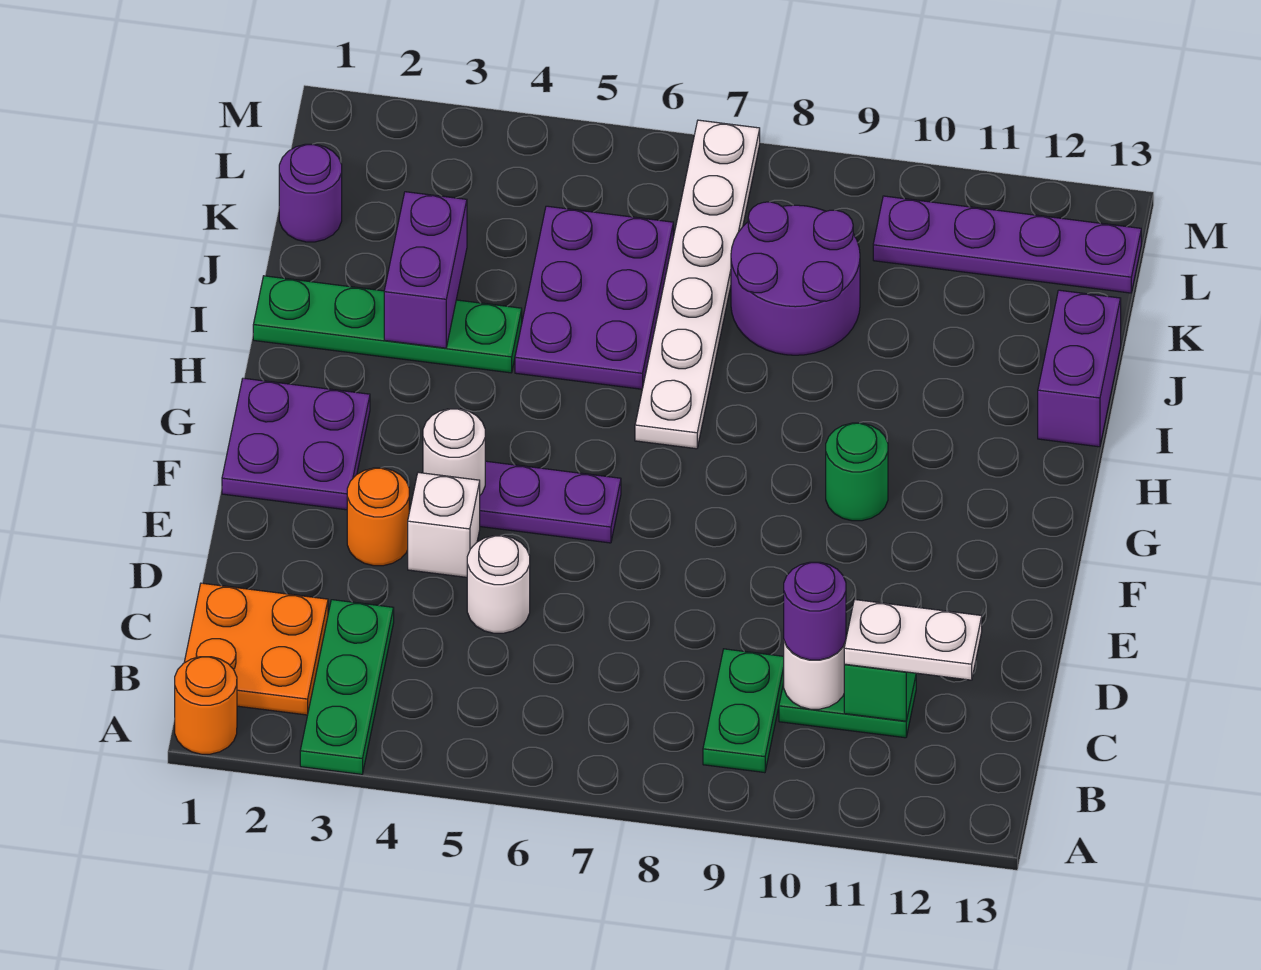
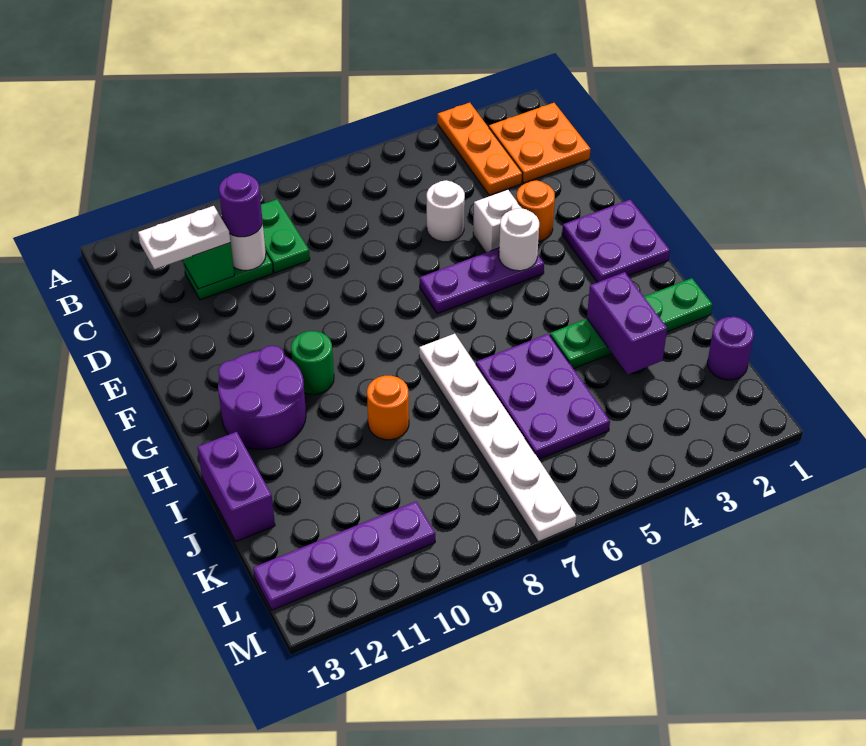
orange round brick A1 level 1 -> orange round brick I9 level 1
green plate A3:C3 level 1 -> orange plate A3:C3 level 1
purple round brick J8:K9 level 1 -> purple round brick G11:H12 level 1

